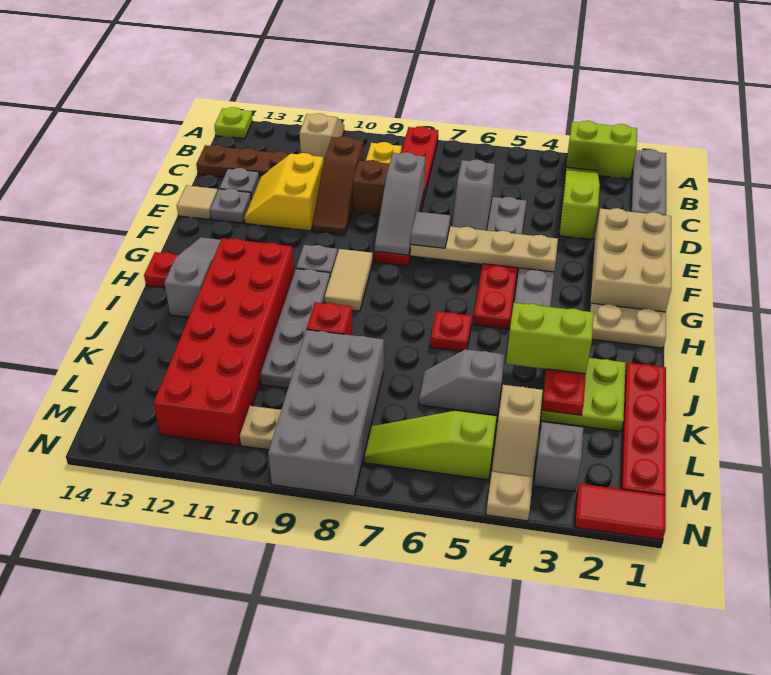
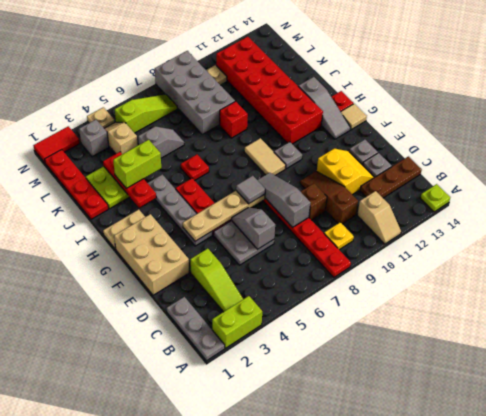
tan tile E14 level 1 -> tan tile G14 level 1
grey plate H10:K10 level 1 -> none

